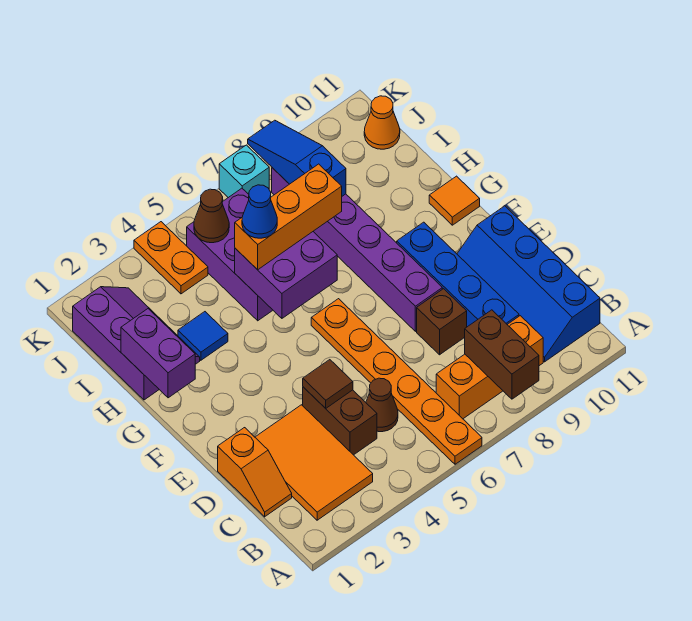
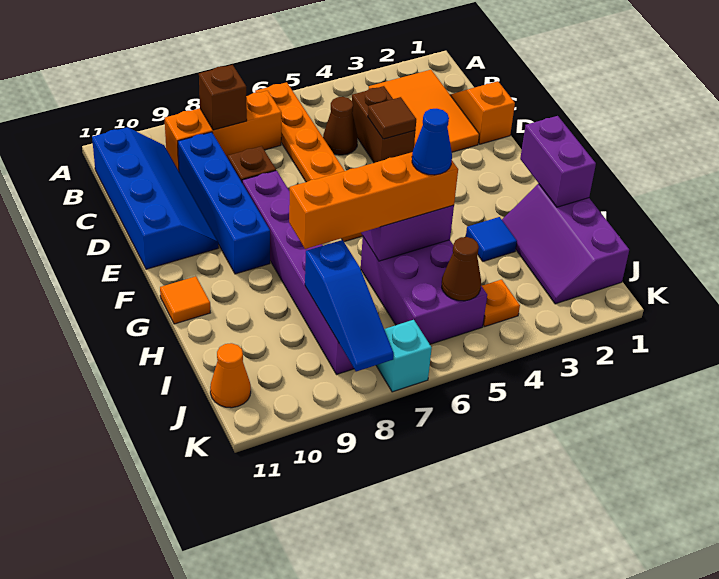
brown brick A8:B8 level 2 -> brown brick B8 level 2
orange brick H5:H7 level 3 -> orange brick H5:H8 level 3
orange plate J4:K4 level 1 -> orange plate J4 level 1

